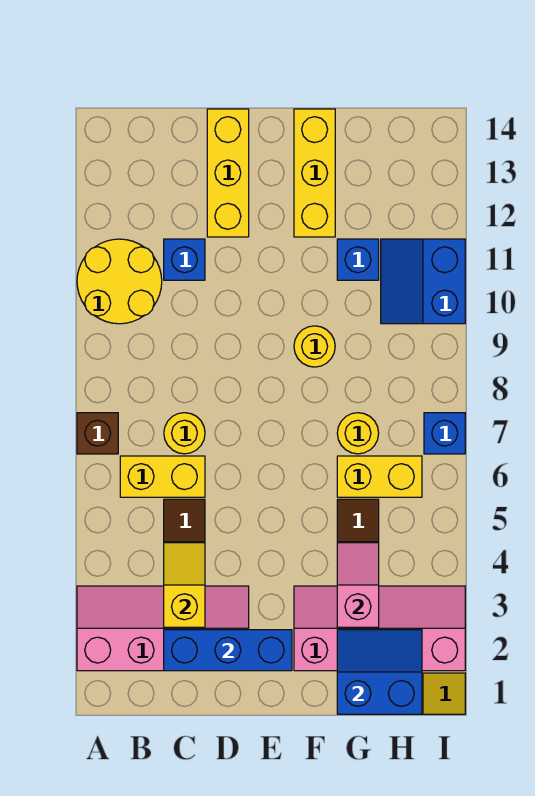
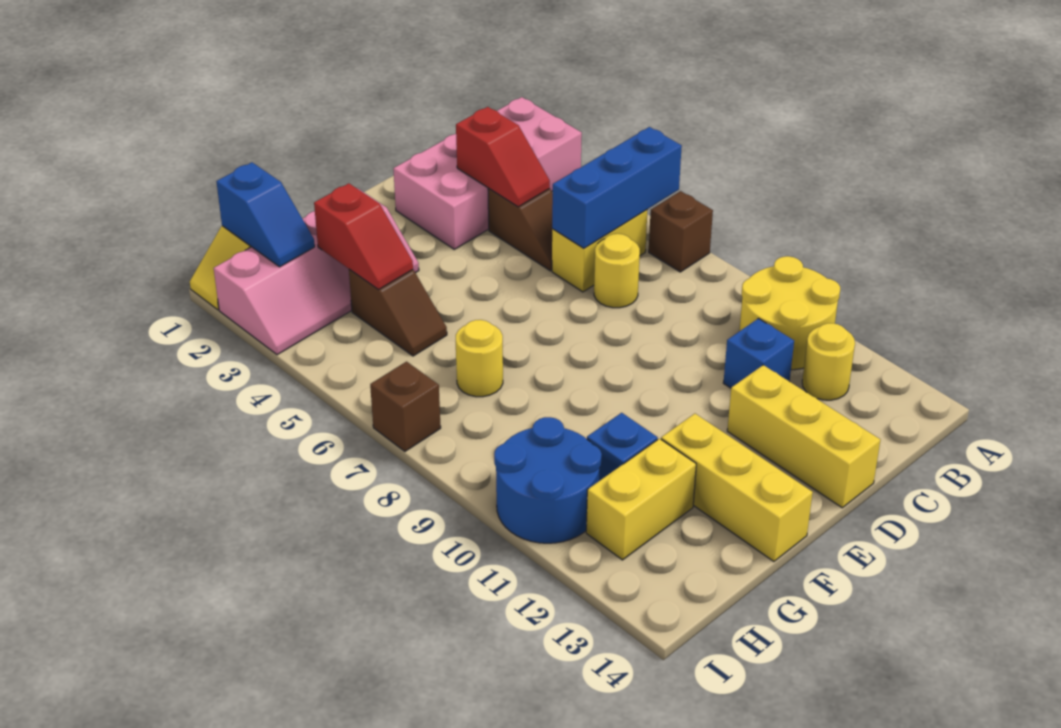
pink slope A2:D3 level 1 top 2 -> pink brick A2:D3 level 1
blue brick C2:E2 level 2 -> blue brick A6:C6 level 2
yellow slope C3:C4 level 2 top 3 -> red slope C3:C4 level 2 top 3
yellow round brick F9 level 1 -> yellow round brick B12 level 1
blue slope G1:H2 level 2 top 1 -> blue slope H1:H2 level 2 top 1
pink slope G3:G4 level 2 top 3 -> red slope G3:G4 level 2 top 3
yellow brick G6:H6 level 1 -> yellow brick G12:H12 level 1
blue slope H10:I11 level 1 top I -> blue round brick H10:I11 level 1
blue brick I7 level 1 -> brown brick I7 level 1

